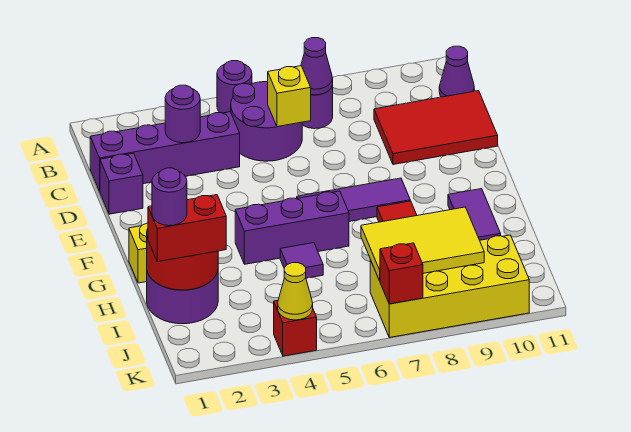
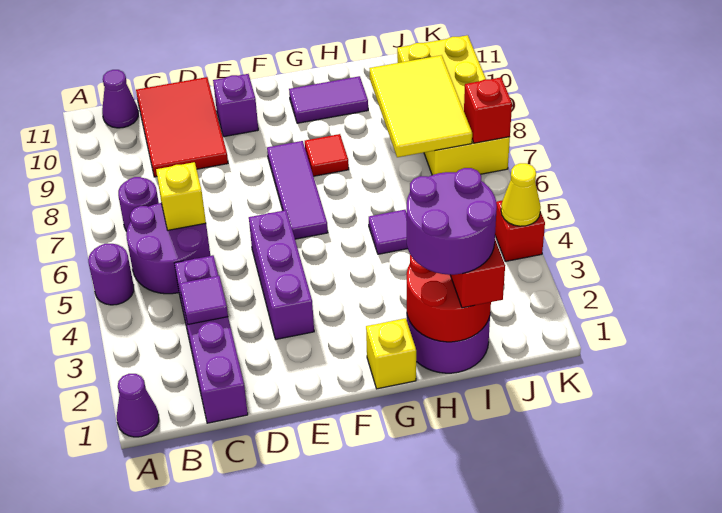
purple cone B7 level 2 -> purple cone A1 level 1
purple round brick C3 level 2 -> purple tile C3 level 2
purple brick D1 level 1 -> purple brick E10 level 1
purple brick G4:G6 level 1 -> purple brick E3:E5 level 1
purple round brick I1 level 4 -> purple round brick H1:I2 level 4

